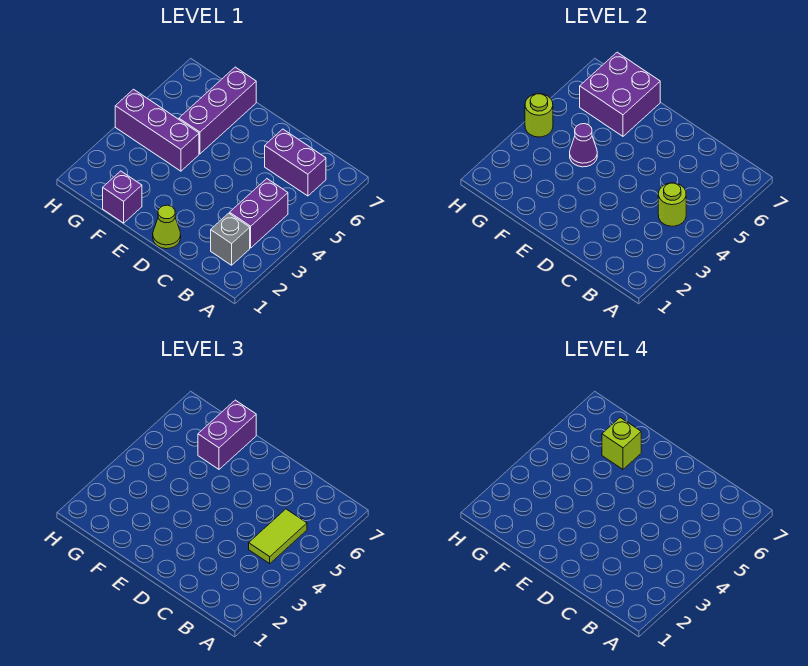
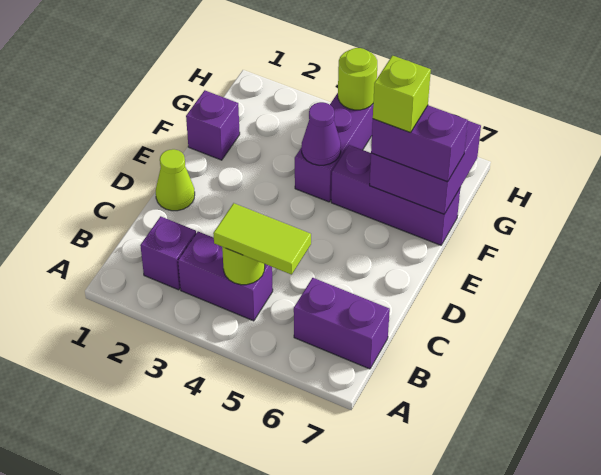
grey brick B2 level 1 -> purple brick B2 level 1
purple brick B6:C6 level 1 -> purple brick B6:B7 level 1

